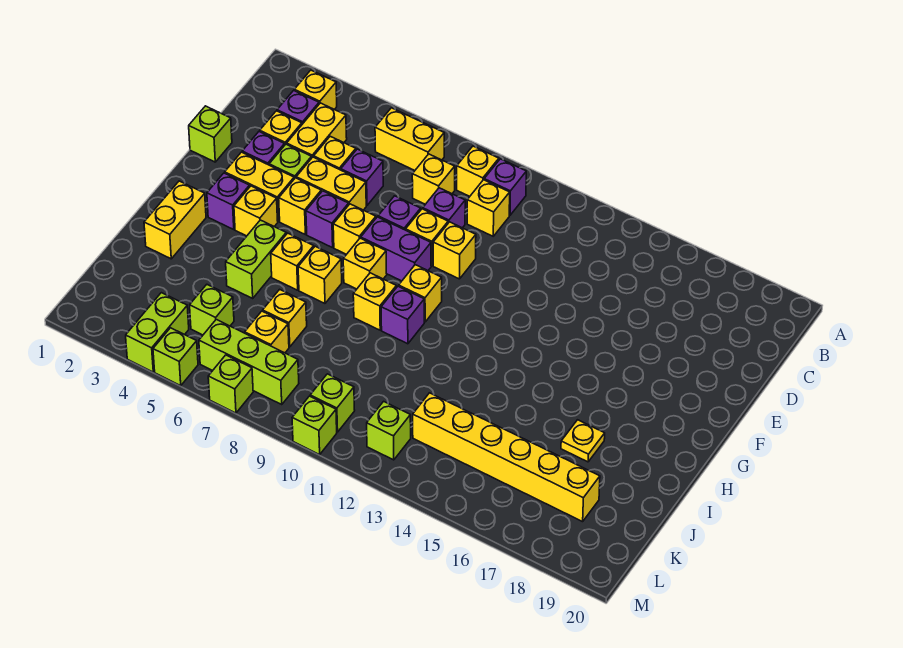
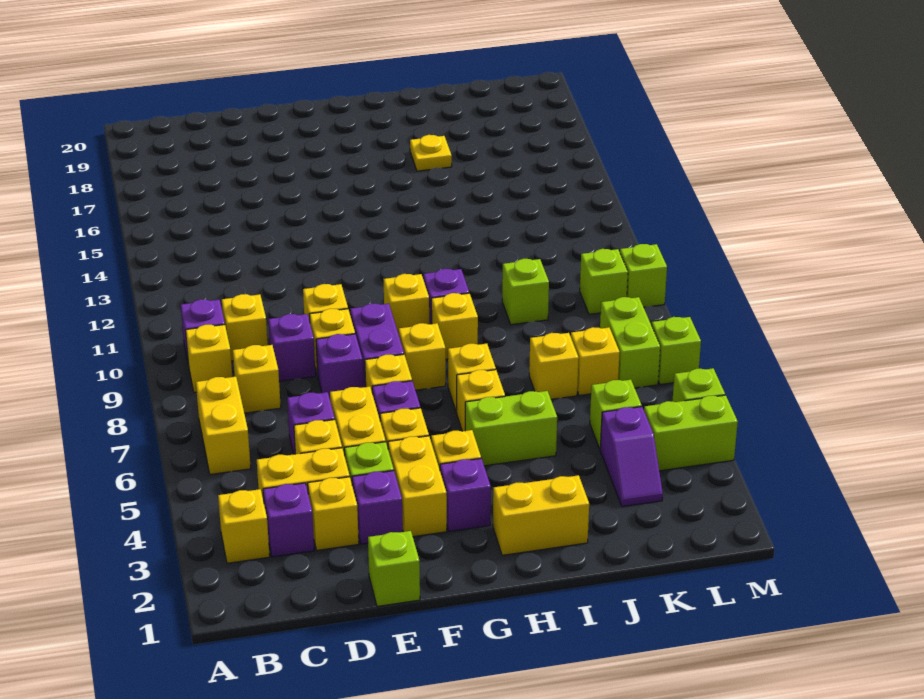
none -> purple slope K3:K4 level 1 top 4
yellow brick K13:K18 level 1 -> none
lime brick L6:L8 level 1 -> lime brick L7:L8 level 1
lime brick L12 level 1 -> lime brick J10 level 1

